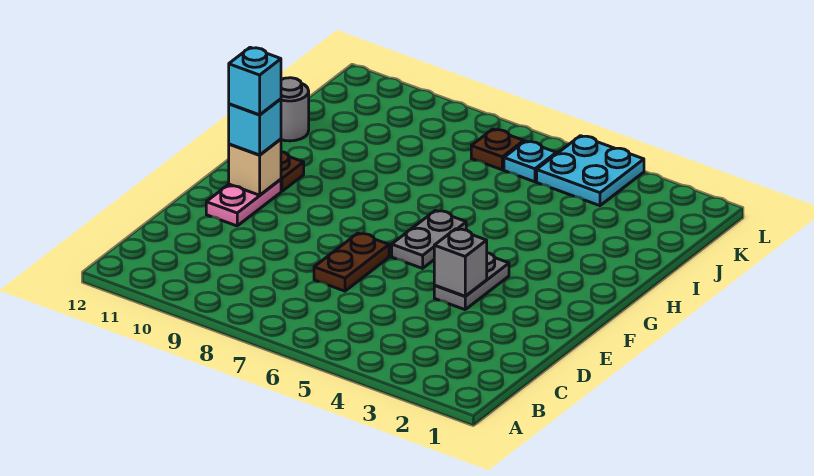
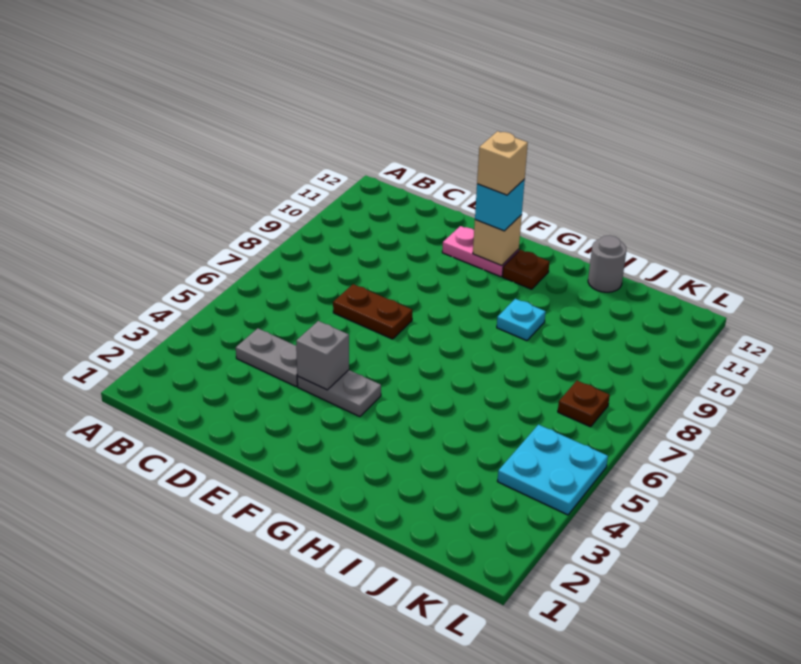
grey plate F6:G6 level 1 -> grey plate C4:D4 level 1
cyan brick F11 level 4 -> tan brick F11 level 4
cyan plate K6 level 1 -> cyan plate H9 level 1

